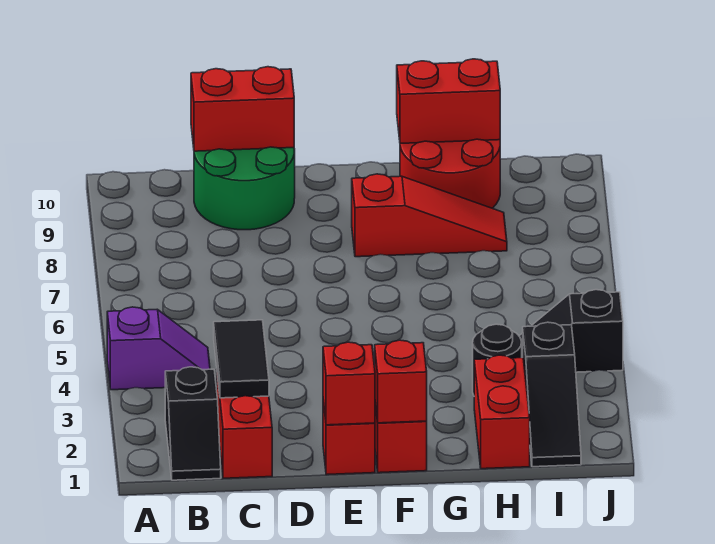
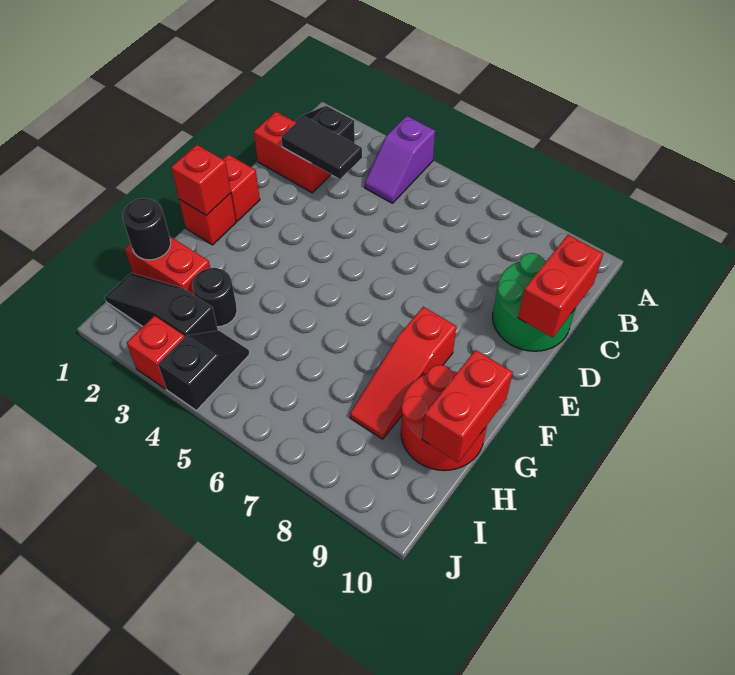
red brick E1 level 2 -> red brick J3 level 1
none -> black round brick H1 level 2

